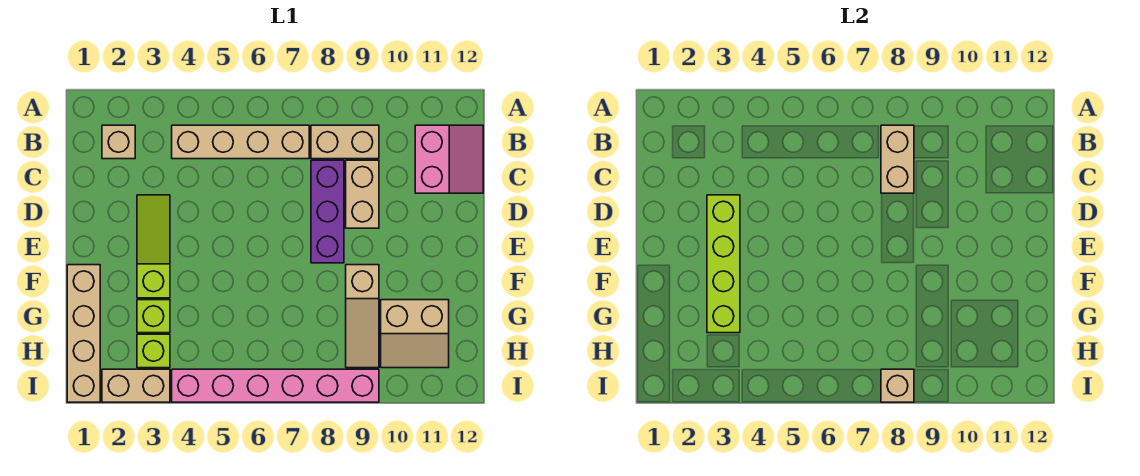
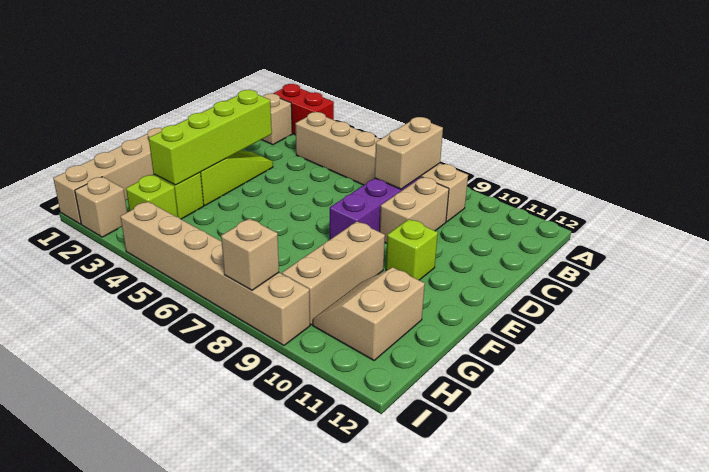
none -> red brick A2:A3 level 1
pink slope B11:C12 level 1 top 11 -> none
none -> lime brick E10 level 1
tan slope F9:H9 level 1 top F -> tan brick F9:H9 level 1
tan slope G10:H11 level 1 top G -> tan slope G10:H11 level 1 top 11
tan brick I2:I3 level 1 -> tan brick I2 level 1
pink brick I4:I9 level 1 -> tan brick I4:I9 level 1

